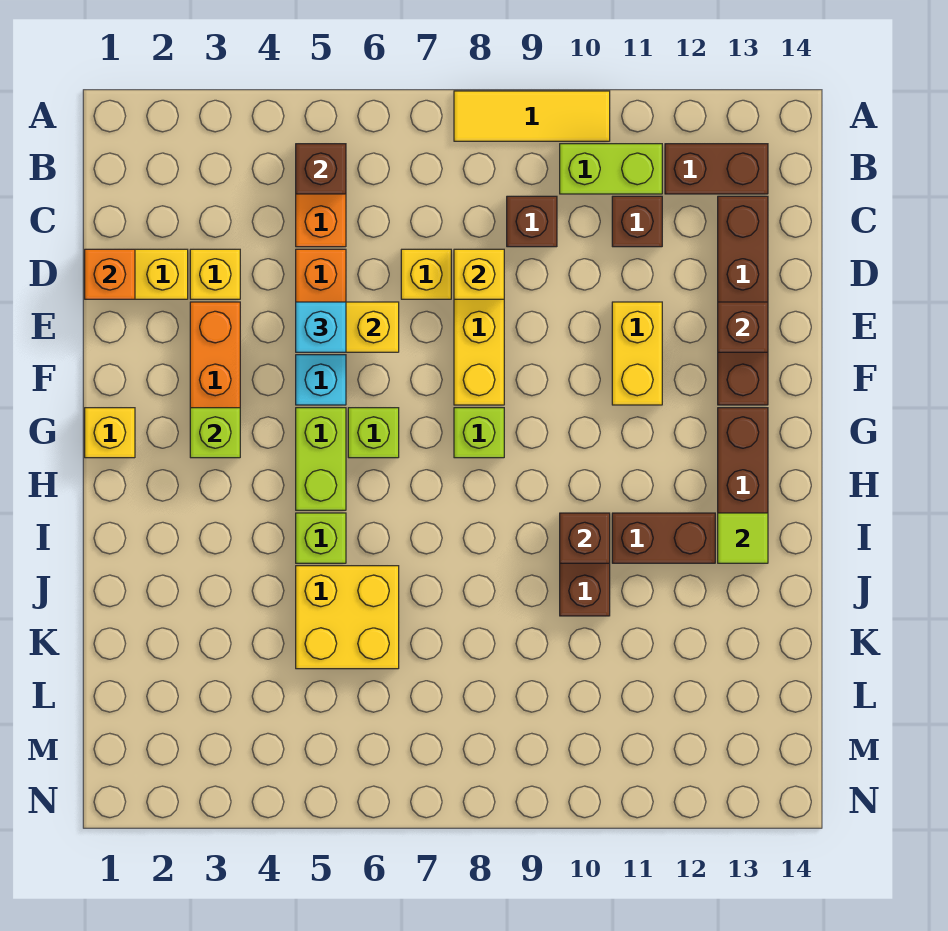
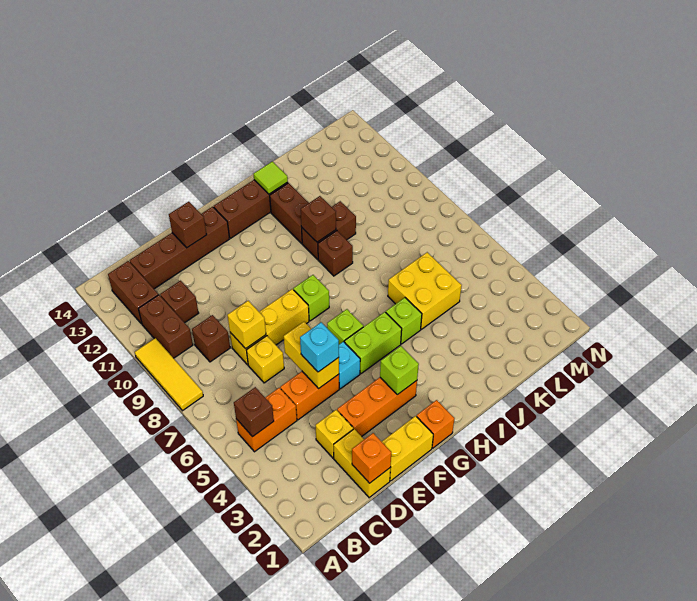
lime brick B10:B11 level 1 -> brown brick B10:B11 level 1
yellow brick E11:F11 level 1 -> yellow brick E1:F1 level 1
yellow brick G1 level 1 -> orange brick G1 level 1
none -> brown brick I9 level 1

